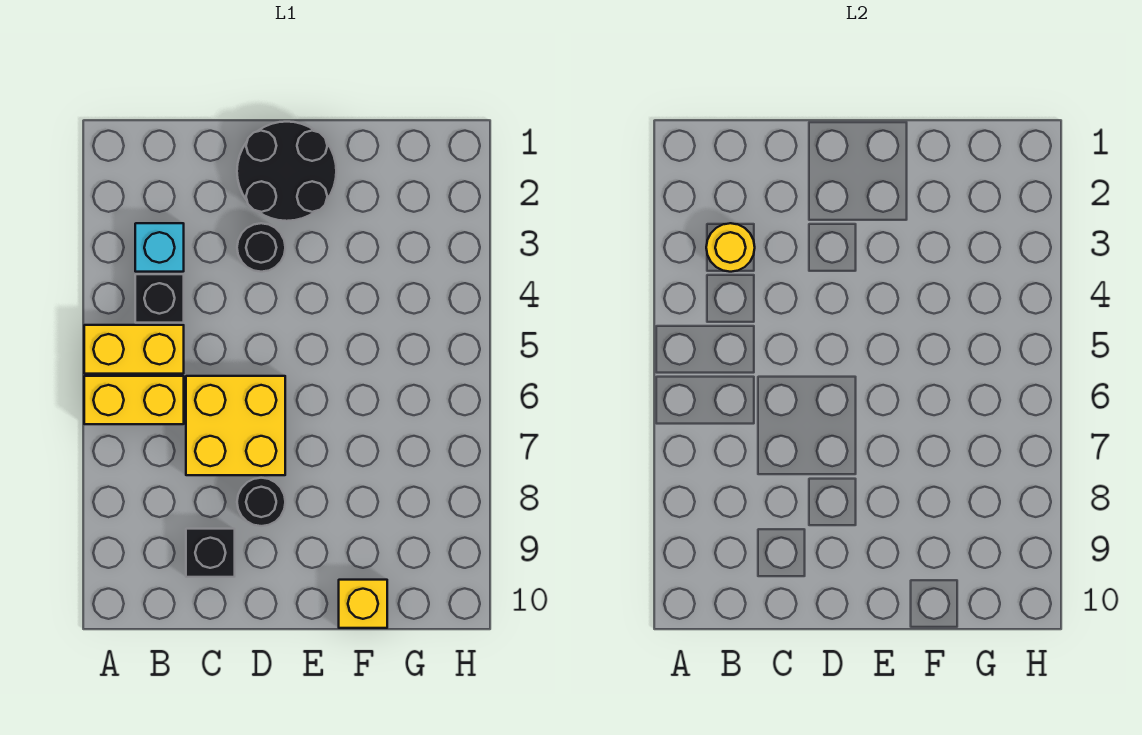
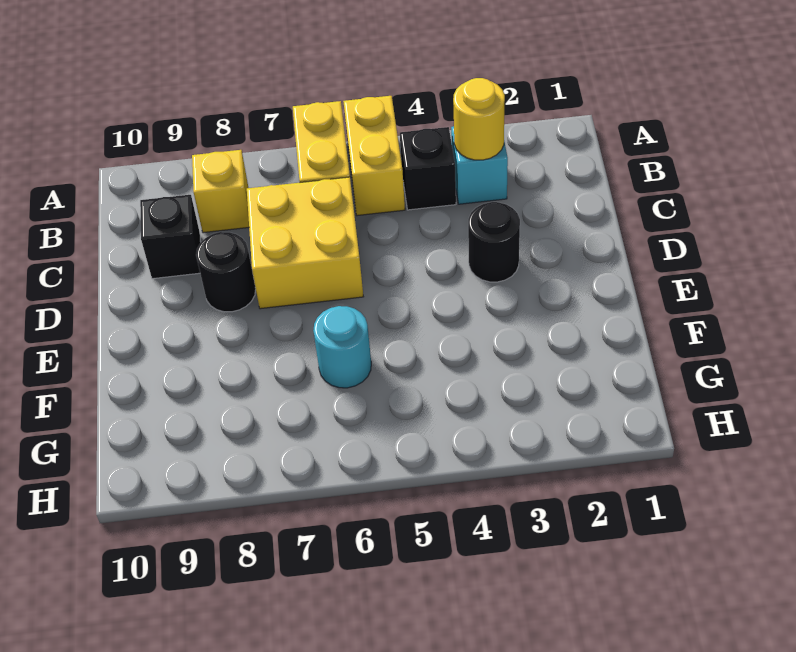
black round brick D1:E2 level 1 -> none
none -> cyan round brick F6 level 1
yellow brick F10 level 1 -> yellow brick B8 level 1

